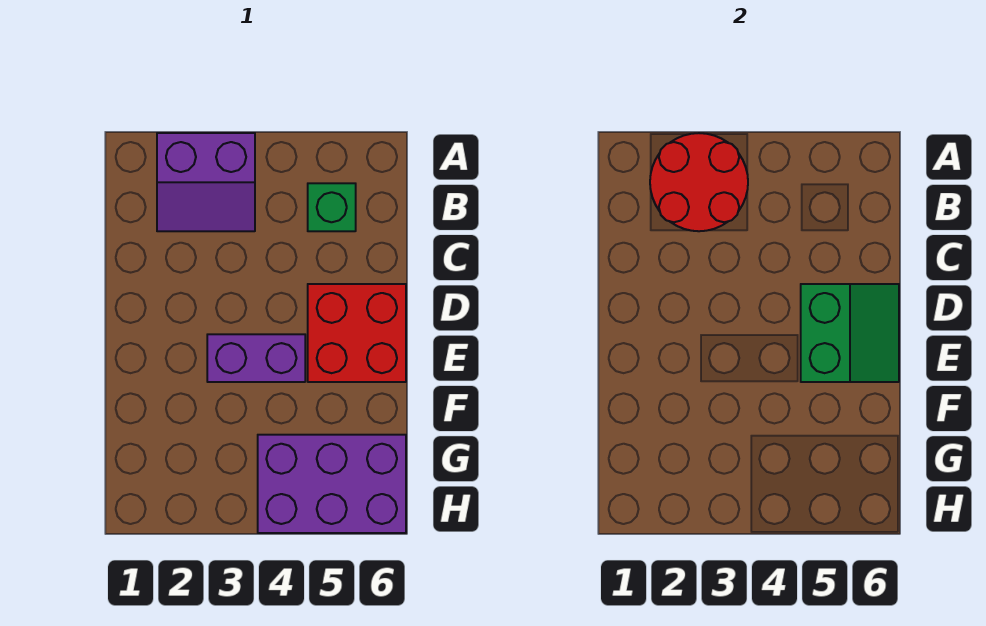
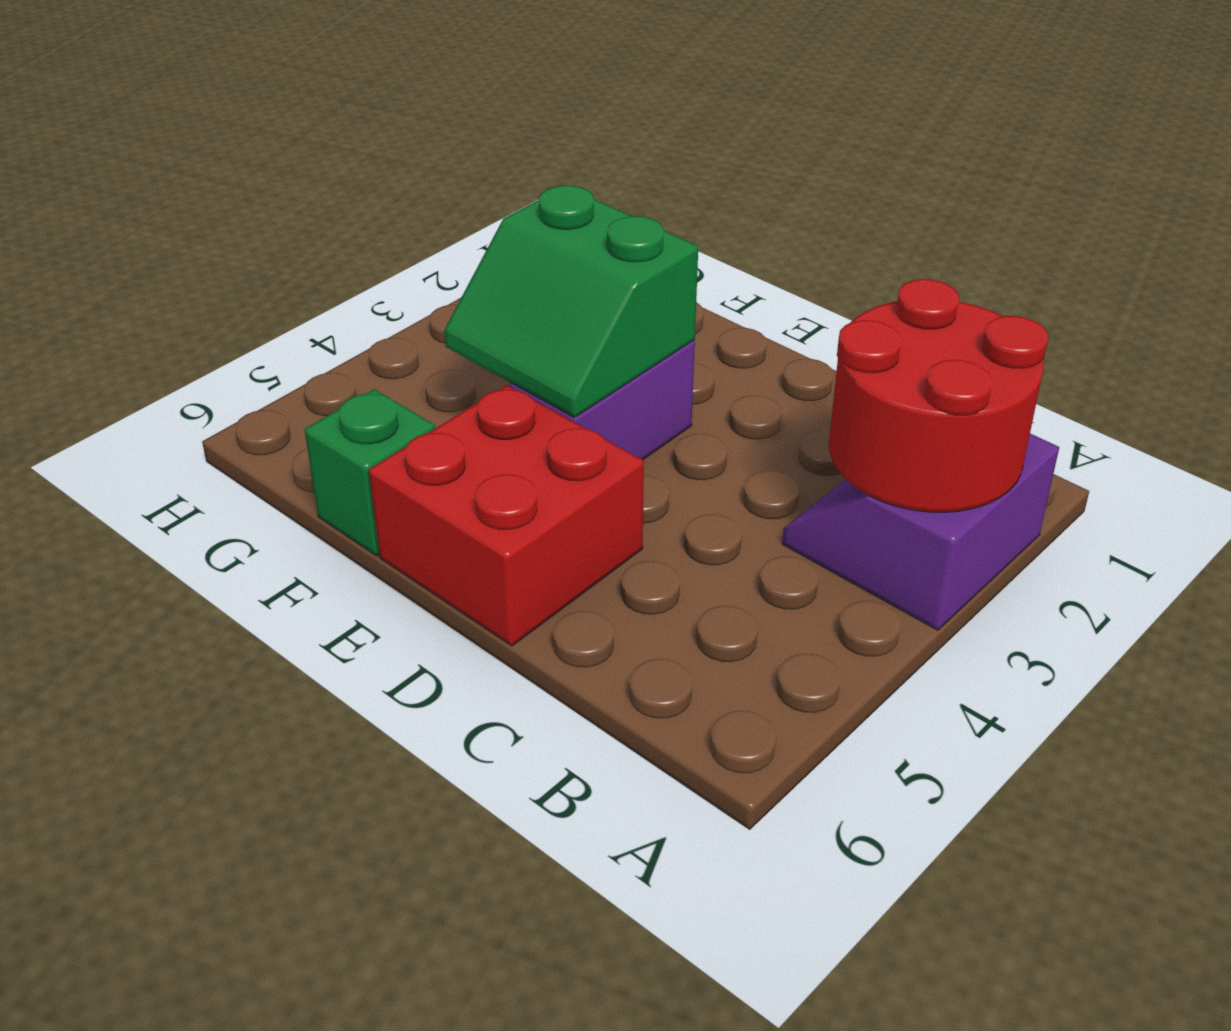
green brick B5 level 1 -> green brick F6 level 1
green slope D5:E6 level 2 top 5 -> green slope E3:F4 level 2 top 3
purple brick G4:H6 level 1 -> none

